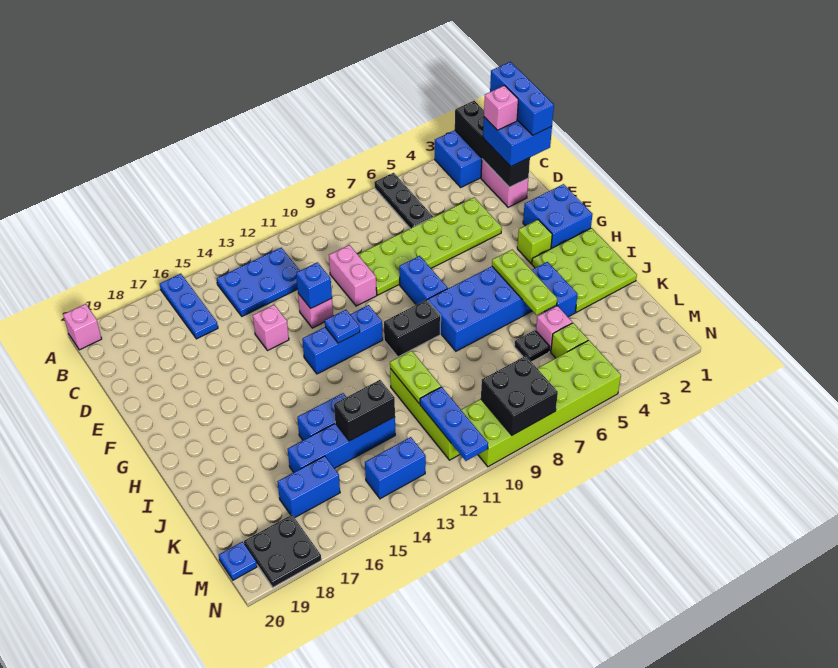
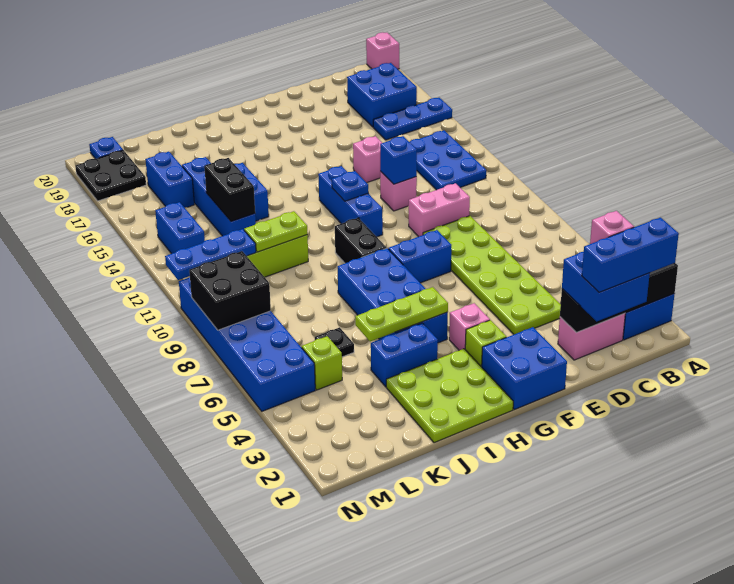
black plate A6:C6 level 1 -> none
none -> blue brick B17:C18 level 1
pink brick K5 level 1 -> pink brick G4 level 1
lime brick M5:N10 level 1 -> blue brick M5:N10 level 1

